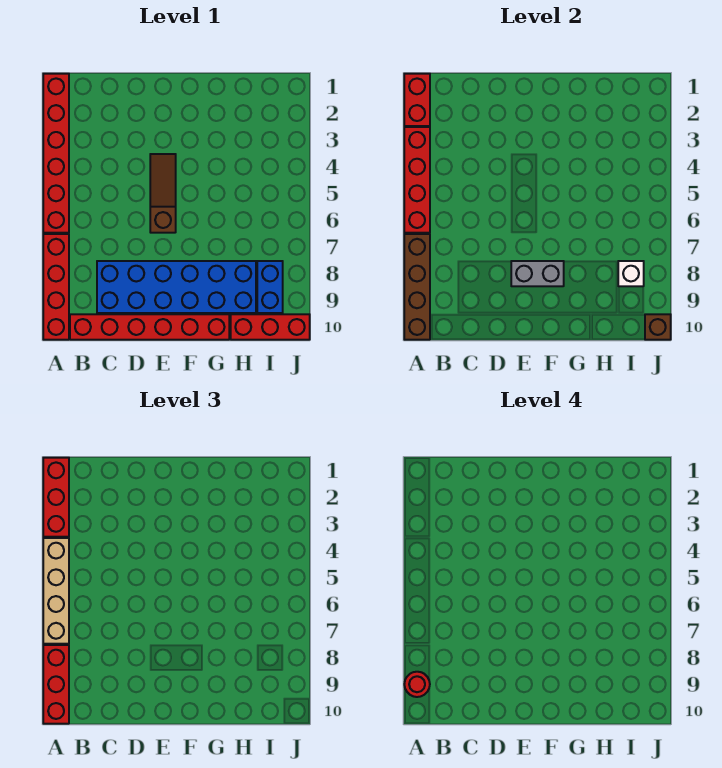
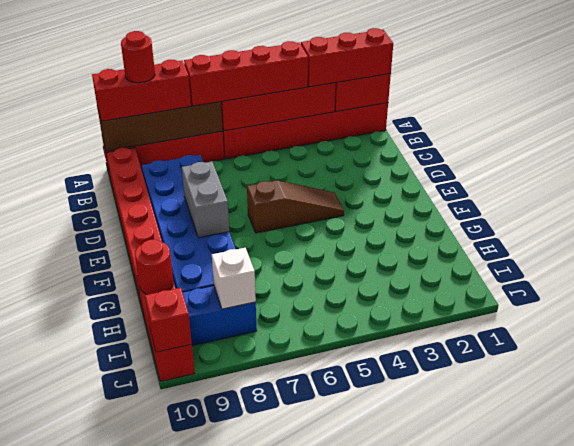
tan brick A4:A7 level 3 -> red brick A4:A7 level 3
none -> red round brick H10 level 2
brown brick J10 level 2 -> red brick J10 level 2

